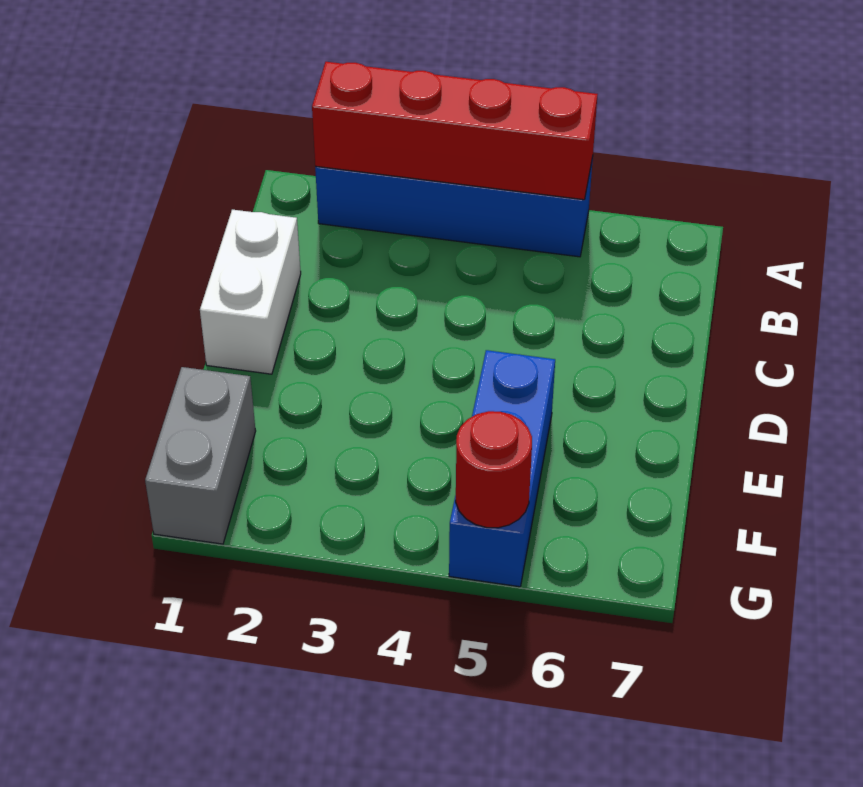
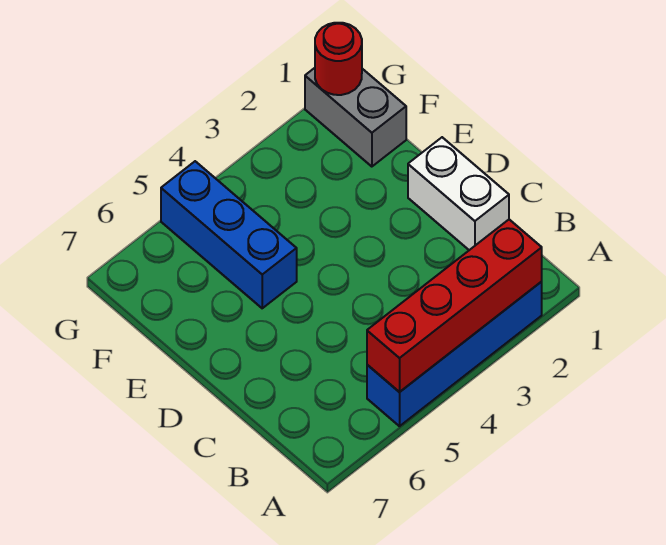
red round brick G5 level 2 -> red round brick G1 level 2

